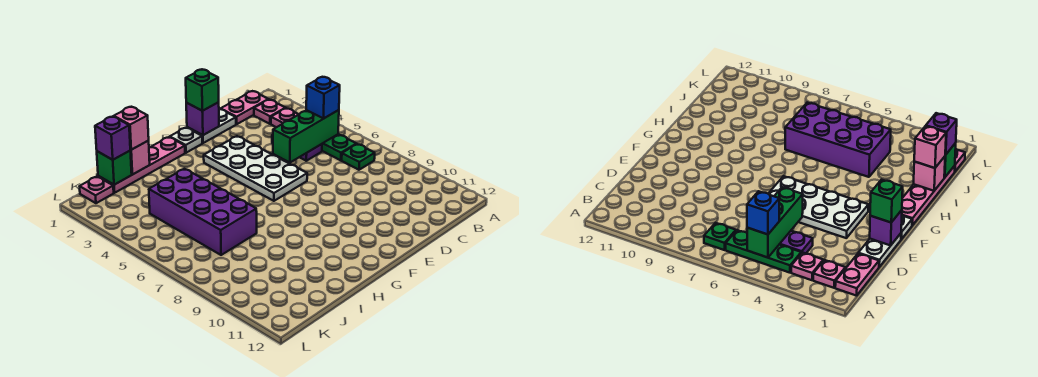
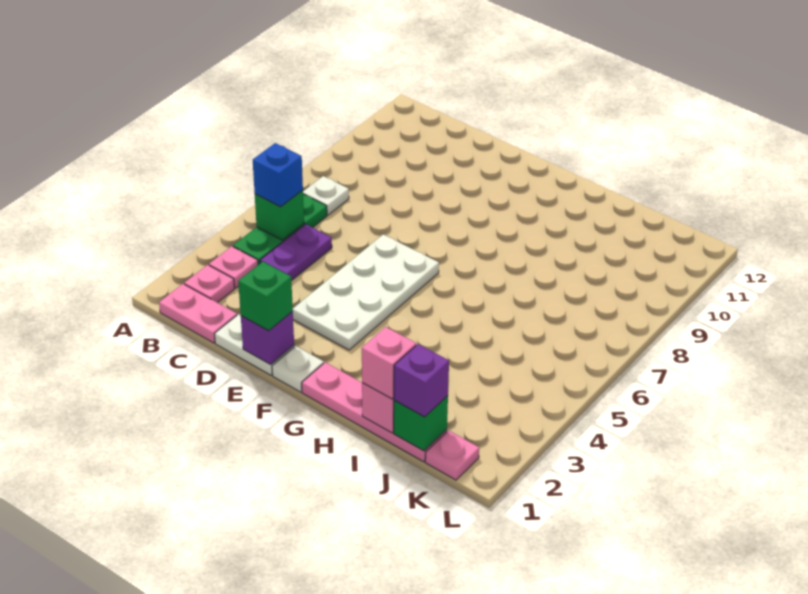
green brick B5:D5 level 2 -> green brick B5 level 2
green plate B7 level 1 -> white plate B7 level 1
purple brick I4:J7 level 1 -> none

